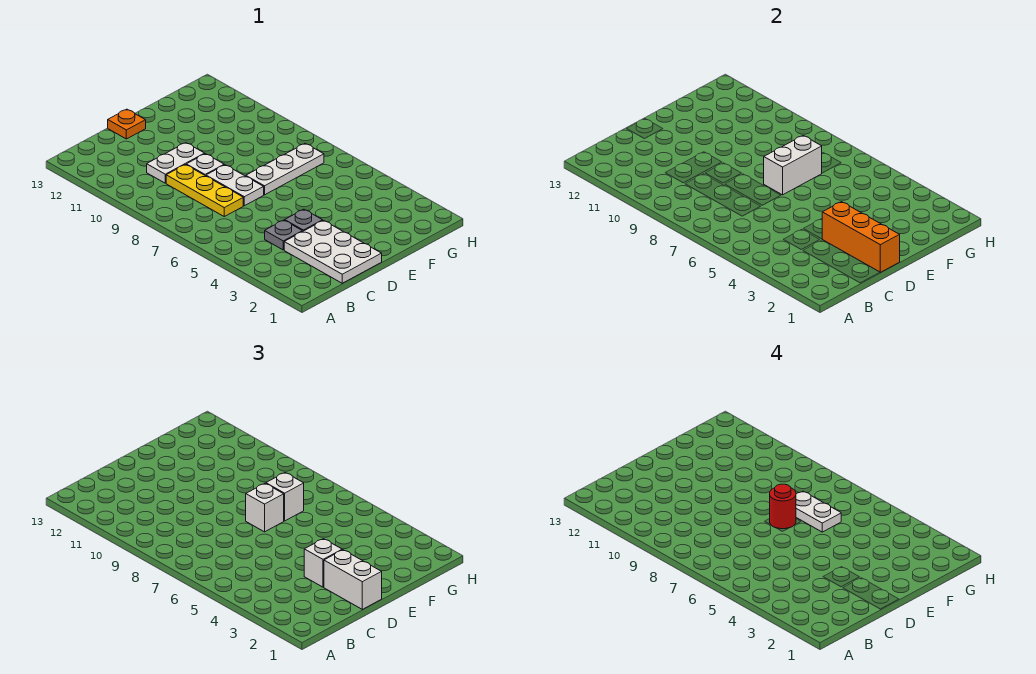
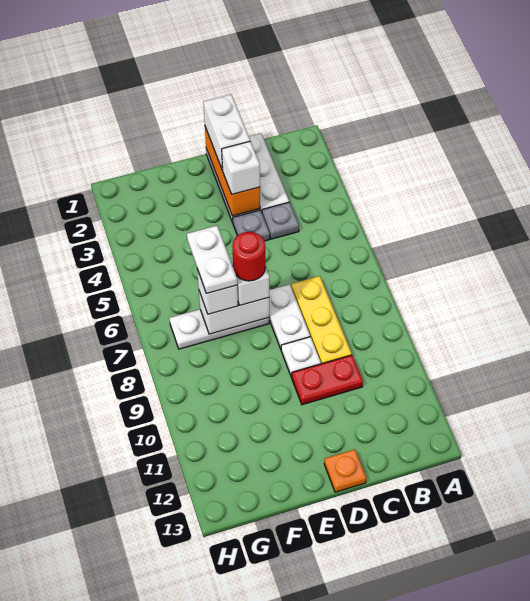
white plate C10:D10 level 1 -> red plate C10:D10 level 1

